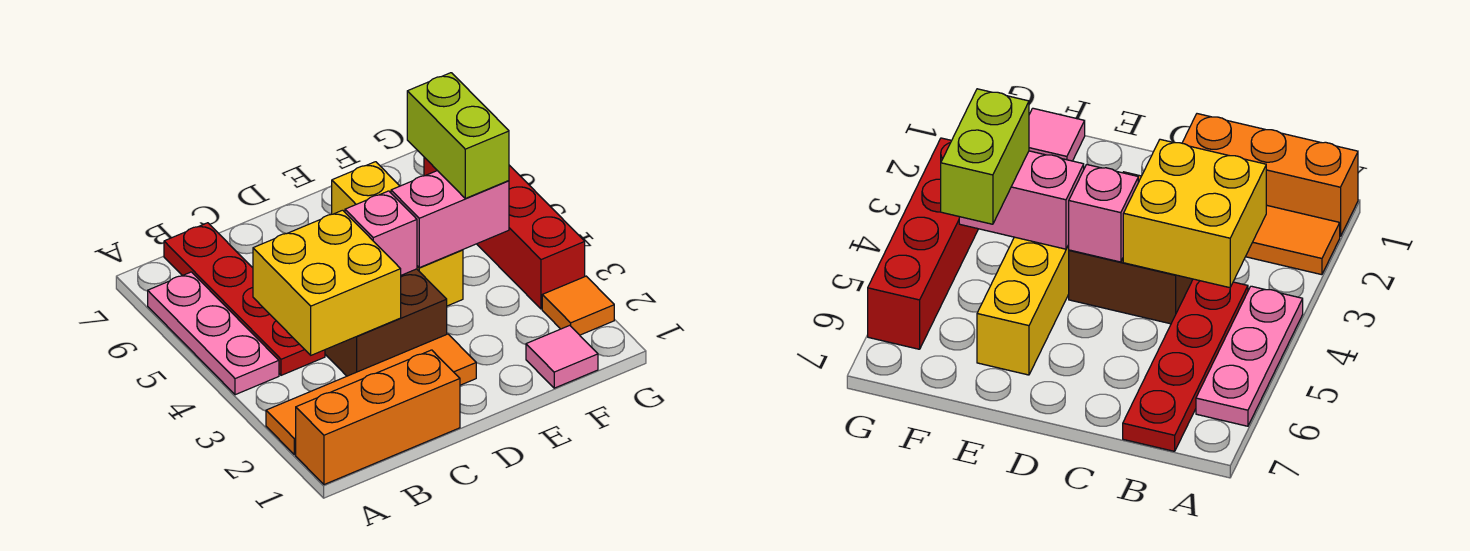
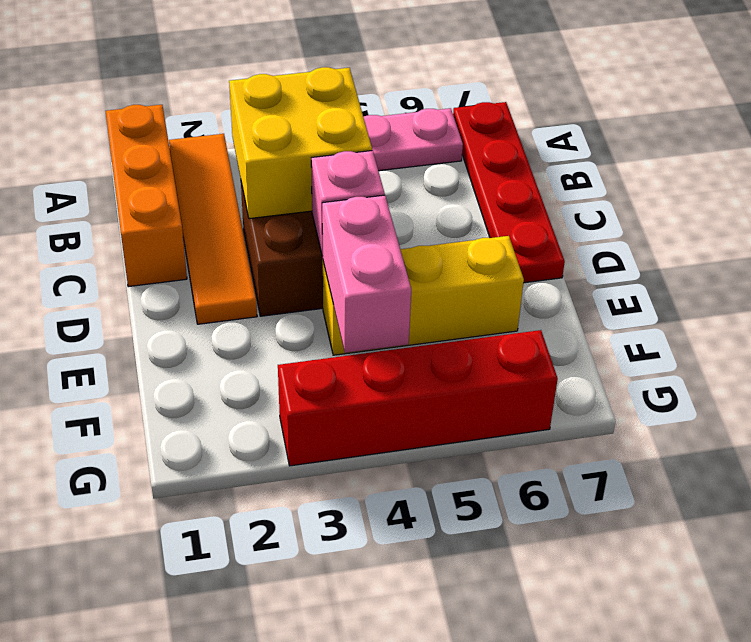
red plate B4:B7 level 1 -> red plate A7:D7 level 1
pink tile F1 level 1 -> none
lime brick F4:F5 level 3 -> none
orange tile G2 level 1 -> none

